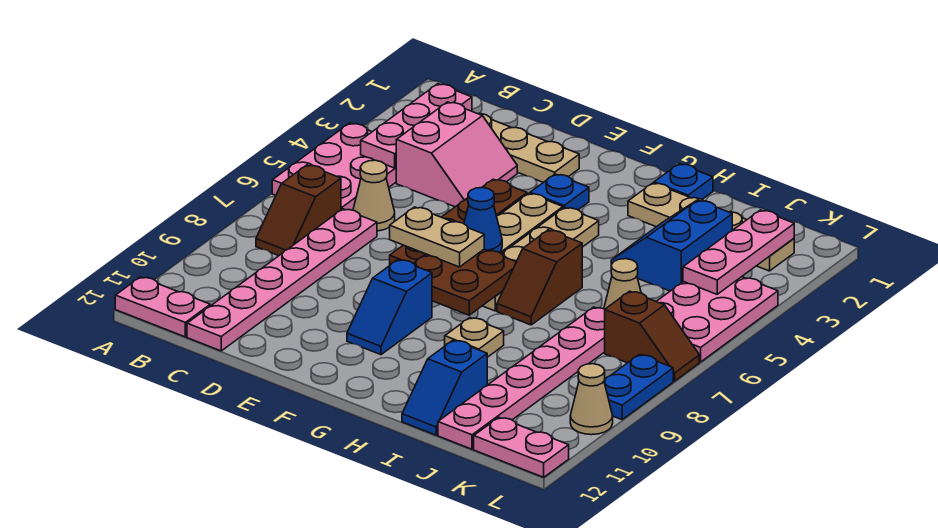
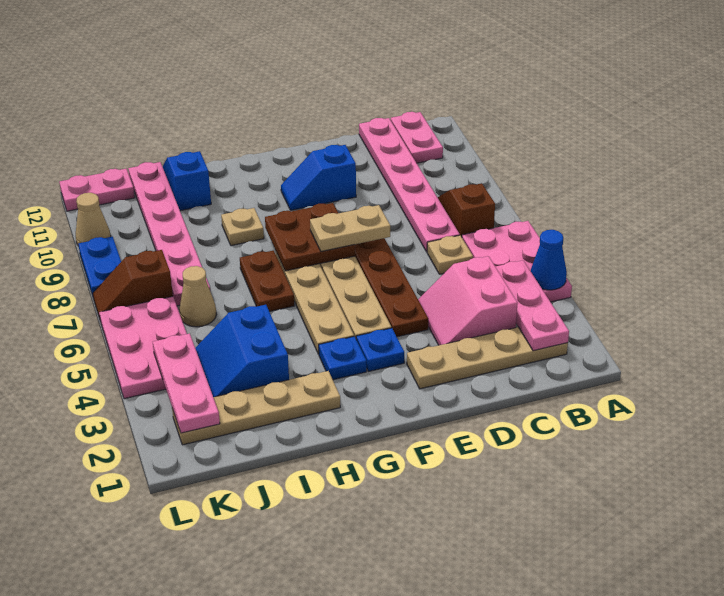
pink plate A12:B12 level 1 -> pink plate B11:B12 level 1
tan cone C6 level 1 -> tan plate C6 level 1
blue cone F6 level 2 -> blue cone A4 level 2
blue slope F9:F10 level 1 top 9 -> blue slope E10:F10 level 1 top E
blue plate H1 level 1 -> blue plate G3 level 1
brown slope H6:H7 level 1 top 6 -> brown plate H6:H7 level 1
blue slope I3:J4 level 1 top J -> blue slope I3:J4 level 1 top I

